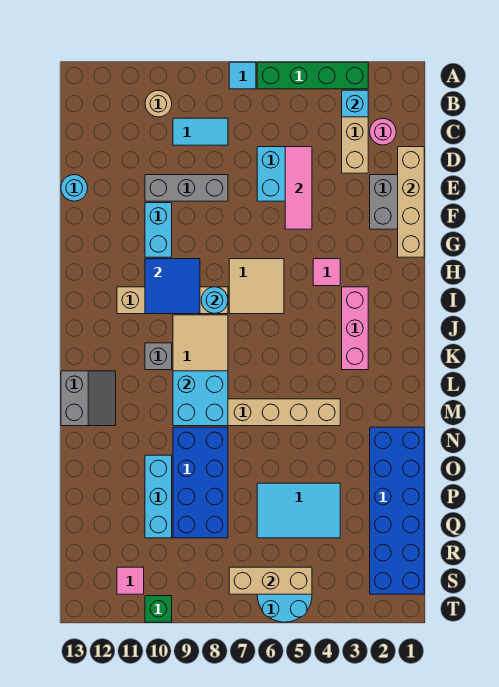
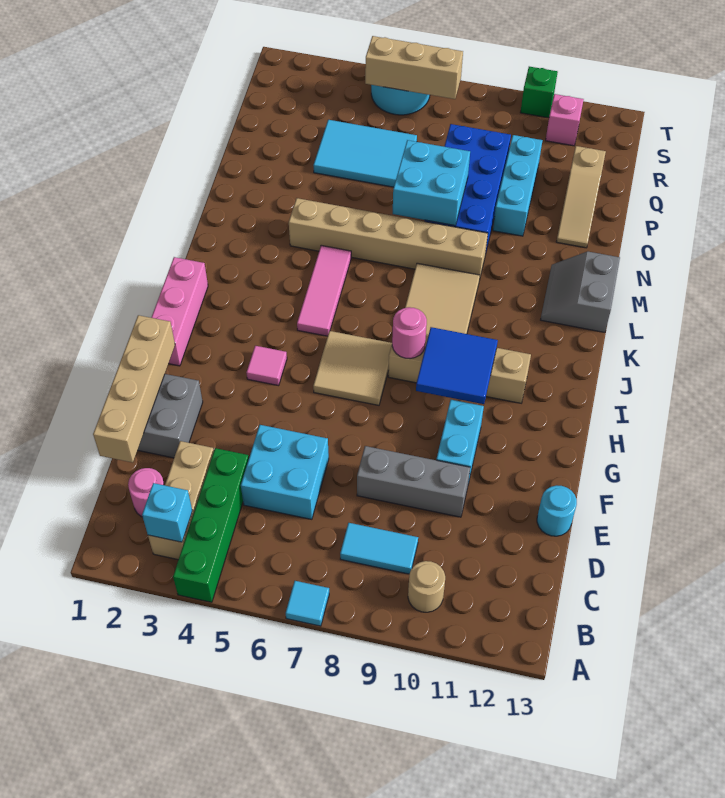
green brick A3:A6 level 1 -> green brick A4:D4 level 1
pink tile D5:F5 level 2 -> pink tile J5:L5 level 1
pink brick I3:K3 level 1 -> pink brick H1:J1 level 1
cyan round brick I8 level 2 -> pink round brick I8 level 2
grey brick K10 level 1 -> none
cyan brick L8:M9 level 2 -> cyan brick N7:O8 level 2
blue brick N1:S2 level 1 -> none
none -> tan slope O12:Q12 level 1 top Q
pink tile S11 level 1 -> pink brick S11 level 1

